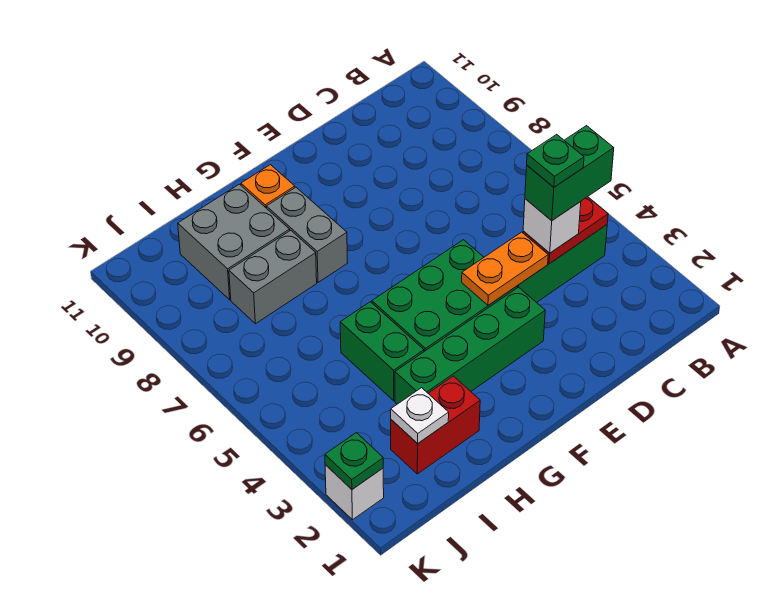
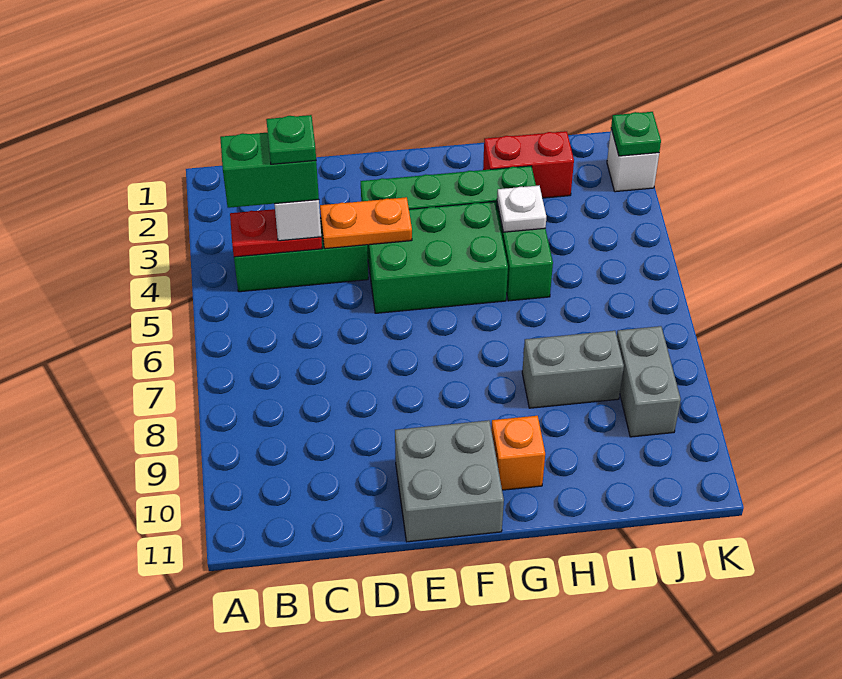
grey brick G8:G9 level 1 -> grey brick J8:J9 level 1
grey brick H9:I10 level 1 -> grey brick E10:F11 level 1
white plate I2 level 2 -> white plate H4 level 2

